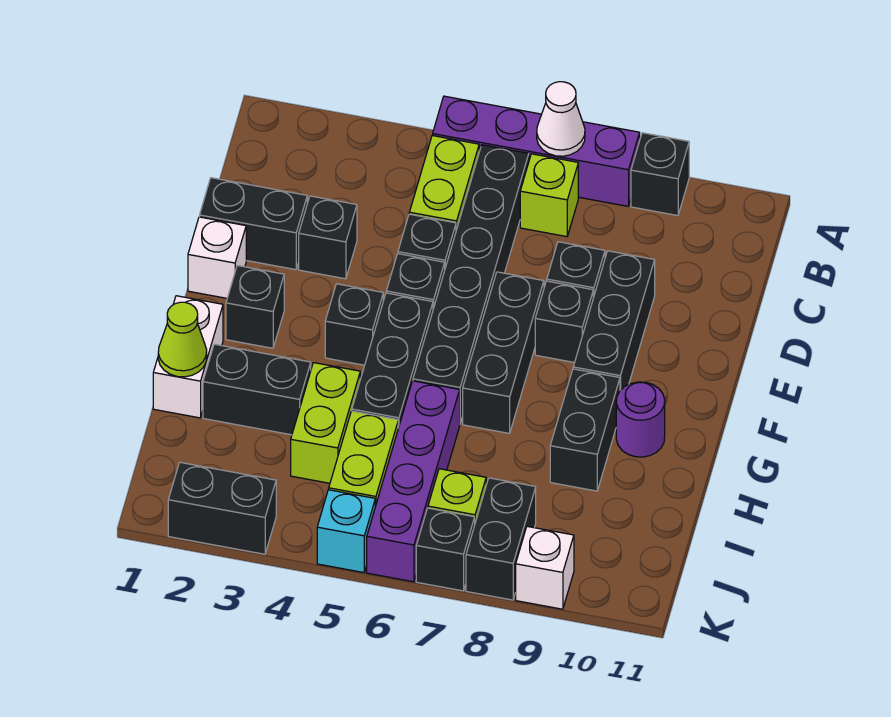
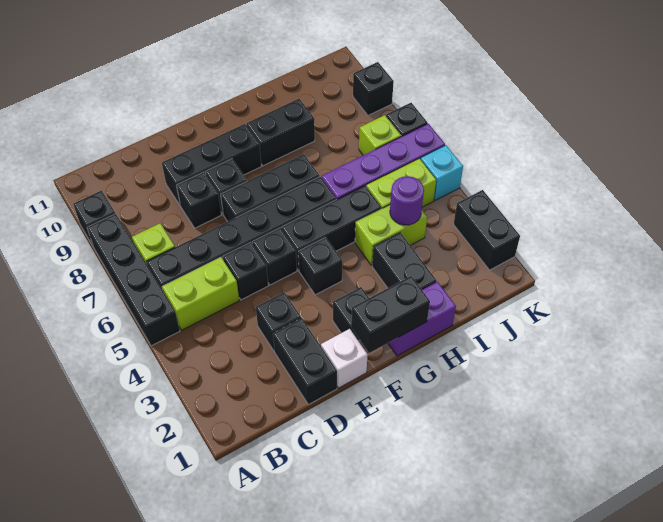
purple brick A5:A8 level 1 -> black brick A5:A8 level 1
white cone A7 level 2 -> none
white brick G1:H1 level 1 -> purple brick G1:H1 level 1
purple round brick G10 level 1 -> purple round brick I4 level 2
lime cone H1 level 2 -> none
black brick J8:K8 level 1 -> black brick F1:G1 level 2
white brick K9 level 1 -> black brick K9 level 1

